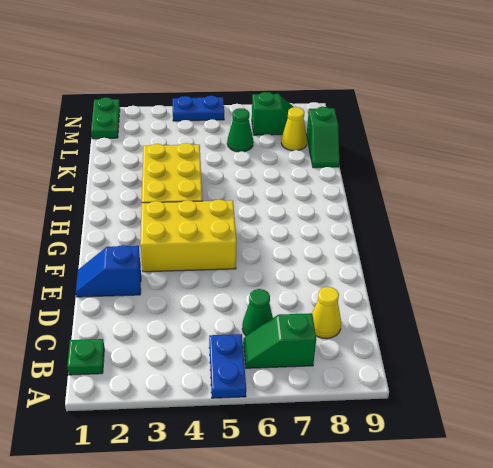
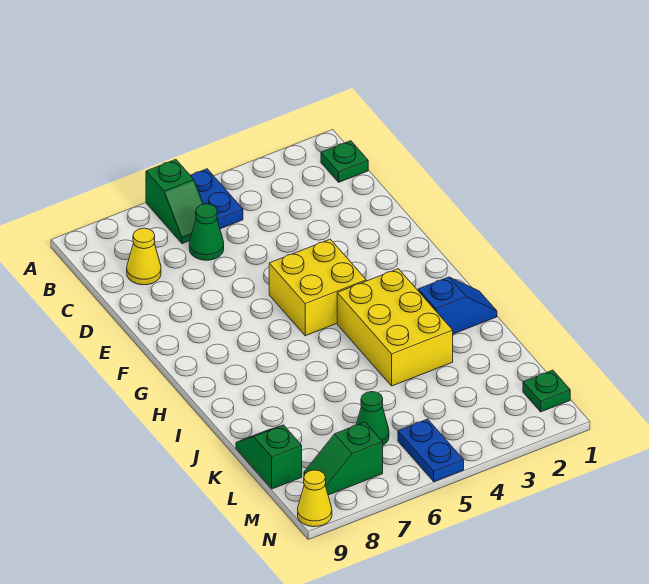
green slope B6:B7 level 1 top 7 -> green slope A6:B6 level 1 top A
blue slope E1:E2 level 1 top 2 -> blue slope I1:I2 level 1 top 2
yellow brick F3:G5 level 1 -> yellow brick F4:G5 level 1
yellow cone L8 level 1 -> yellow cone N9 level 1
green plate M1:N1 level 1 -> green plate M1 level 1
blue plate N4:N5 level 1 -> blue plate M5:N5 level 1

